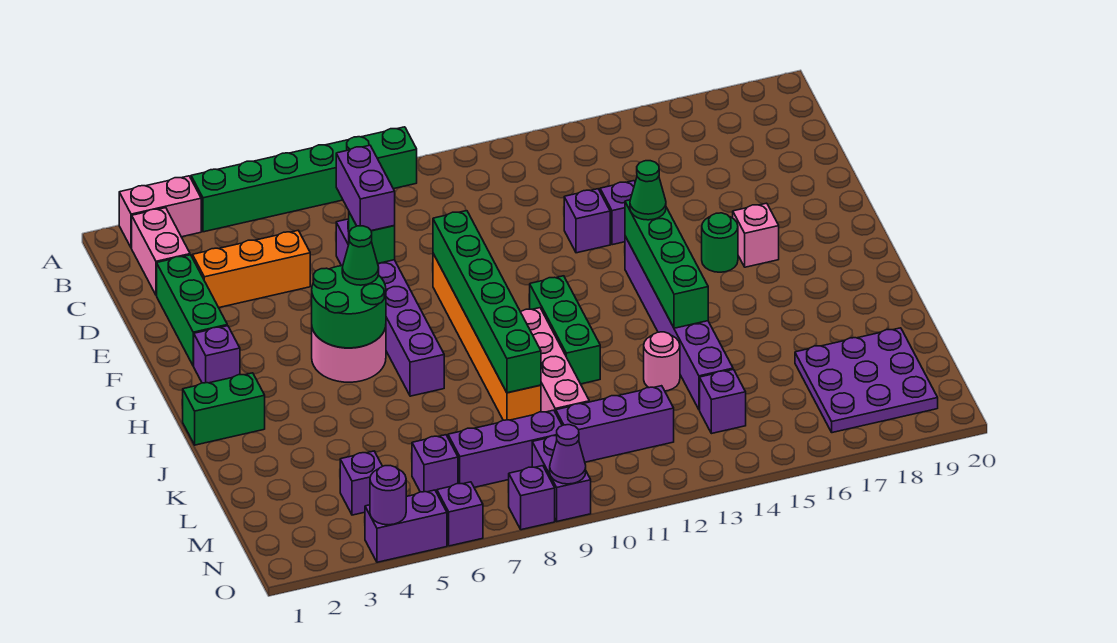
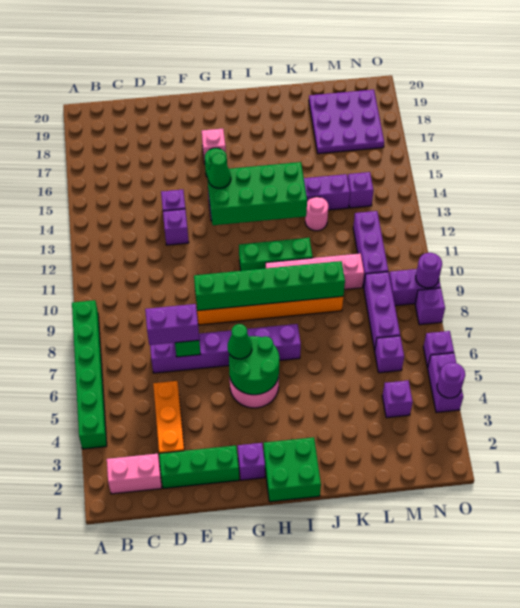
pink brick A2:A3 level 1 -> none
green brick G14:J14 level 2 -> green brick G13:J14 level 2
green brick I1:I2 level 1 -> green brick H1:I2 level 1
purple cone O9 level 2 -> purple round brick O9 level 2

